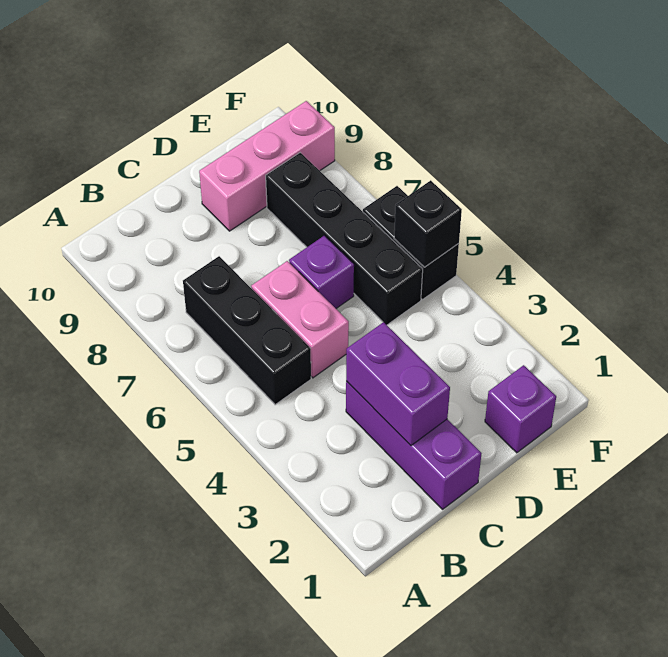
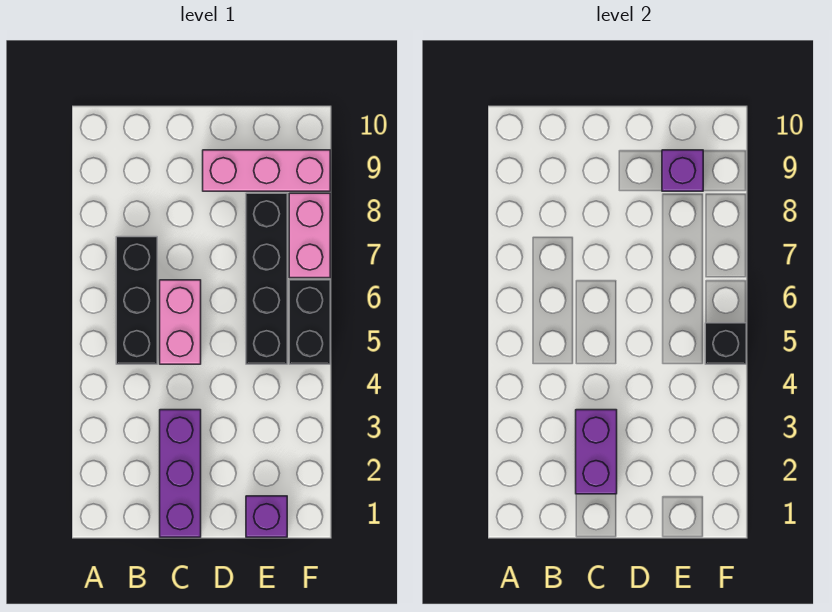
purple brick D6 level 1 -> purple brick E9 level 2
none -> pink brick F7:F8 level 1

